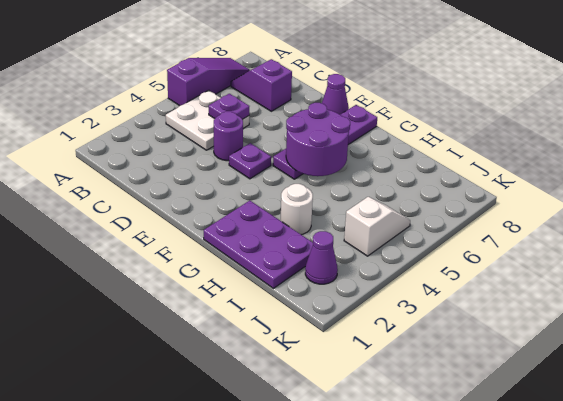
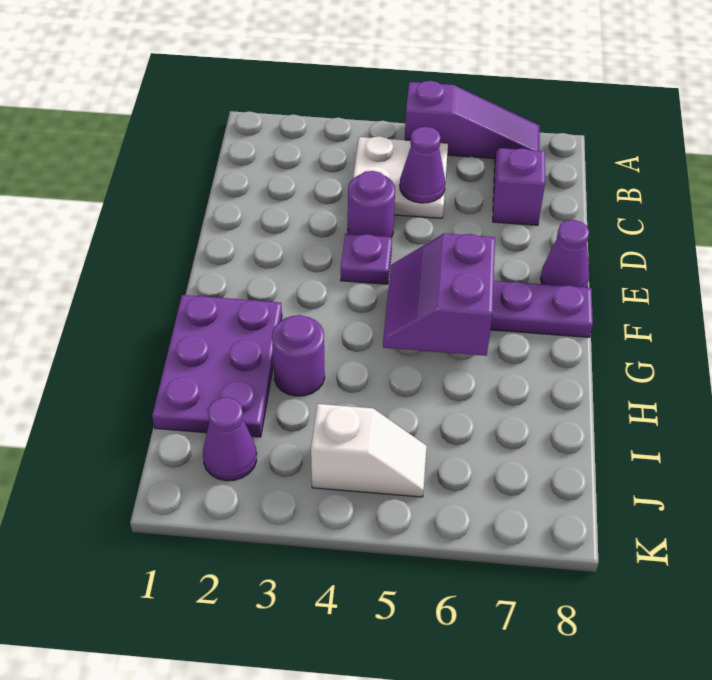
purple plate C5 level 2 -> purple cone C5 level 2
purple round brick F5:G6 level 2 -> purple slope F5:G6 level 2 top 6
white round brick H3 level 1 -> purple round brick H3 level 1

